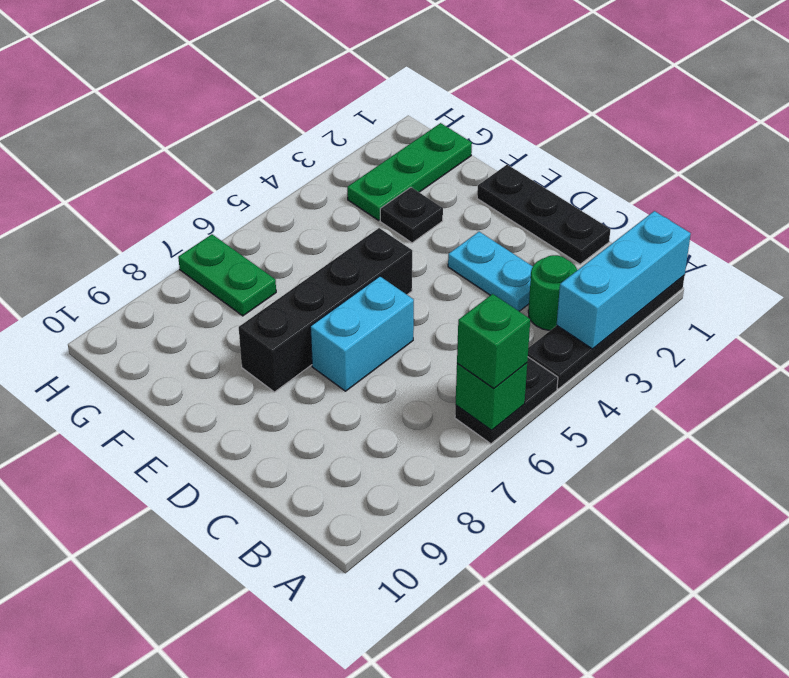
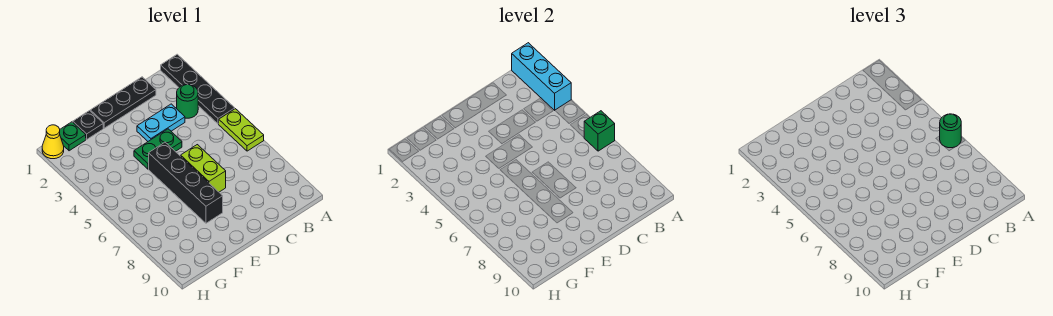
black plate A5:A6 level 1 -> lime plate A5:A6 level 1
green brick A6 level 3 -> green round brick A6 level 3
cyan brick D6:D7 level 1 -> lime brick D6:D7 level 1
black plate F3 level 1 -> black plate F1 level 1
green plate G1:G3 level 1 -> green plate G1 level 1
green plate G7:H7 level 1 -> green plate D4:E4 level 1
none -> yellow cone H1 level 1

